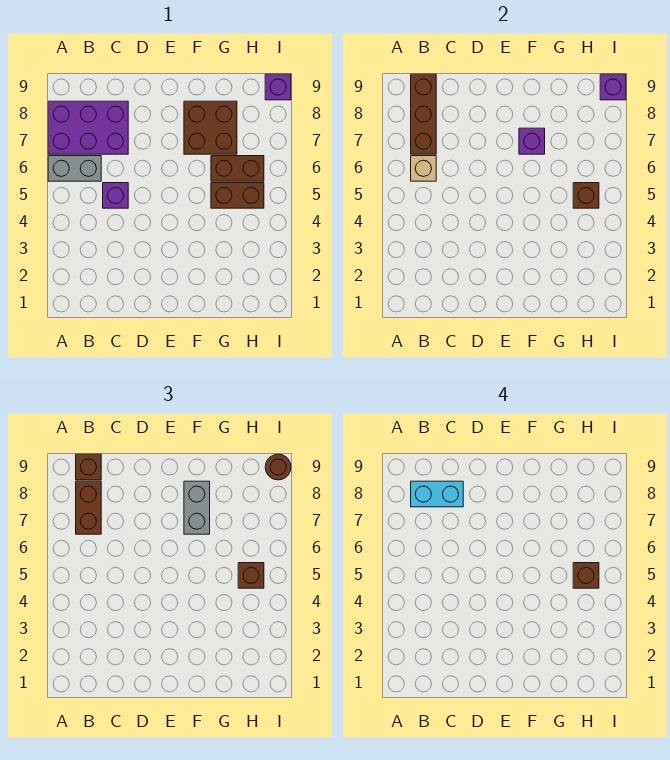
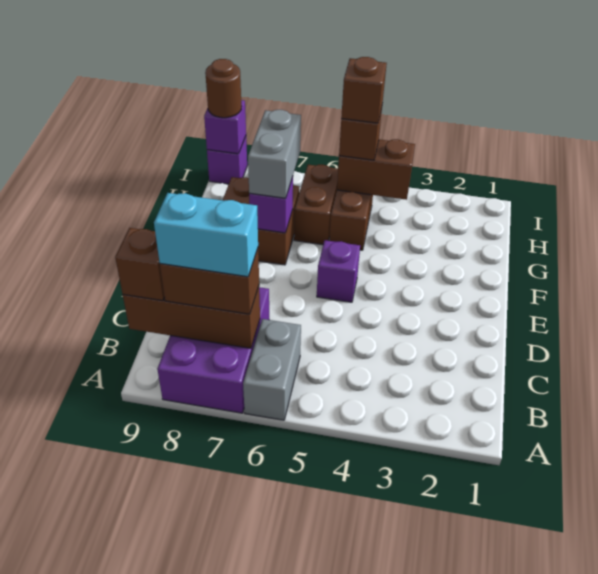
tan brick B6 level 2 -> none
cyan brick B8:C8 level 4 -> cyan brick B7:B8 level 4
purple brick C5 level 1 -> purple brick E5 level 1
grey brick F7:F8 level 3 -> grey brick F7:G7 level 3
brown brick H5 level 2 -> brown brick H4:H5 level 2

